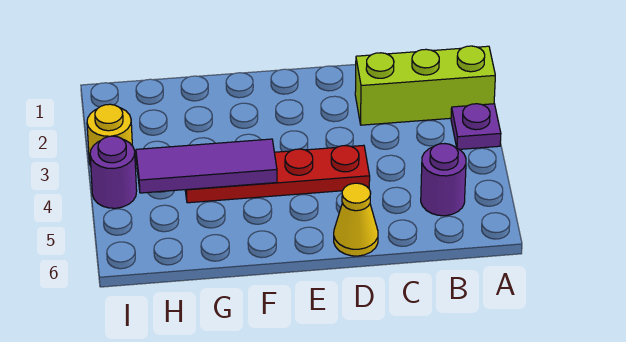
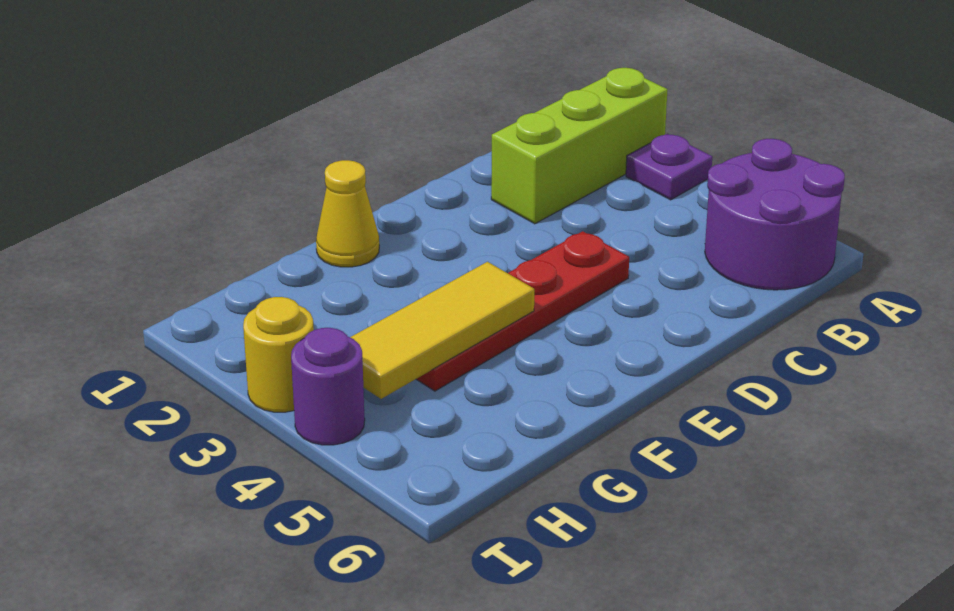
purple round brick B5 level 1 -> purple round brick A5:B6 level 1
yellow cone D6 level 1 -> yellow cone F1 level 1
purple tile F4:H4 level 2 -> yellow tile F4:H4 level 2

